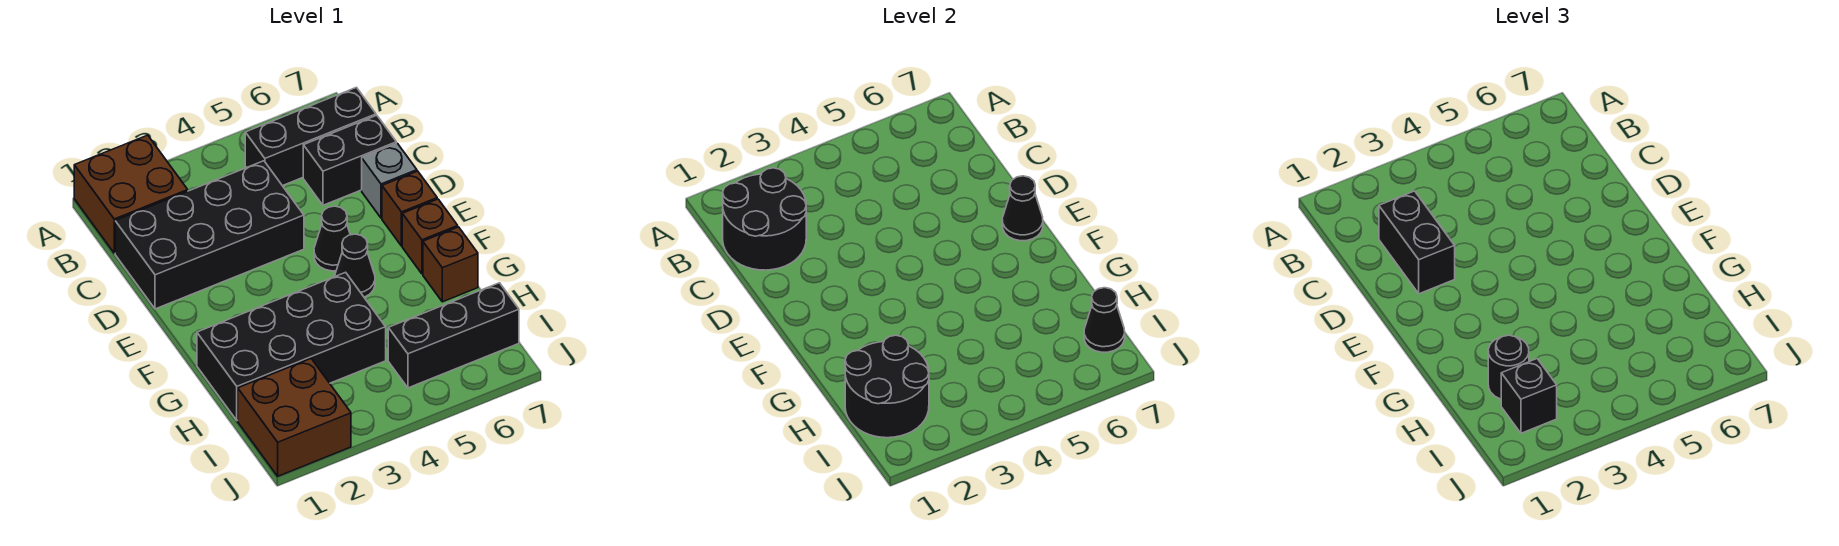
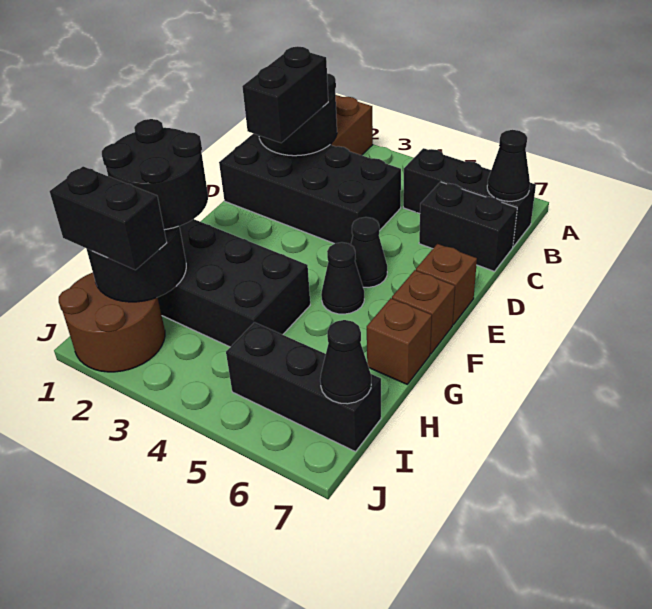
grey brick D7 level 1 -> none
black cone E7 level 2 -> black cone B7 level 2
black round brick H2 level 3 -> black round brick G1:H2 level 3
brown brick I1:J2 level 1 -> brown round brick I1:J2 level 1
black brick I2 level 3 -> black brick I1:I2 level 3

